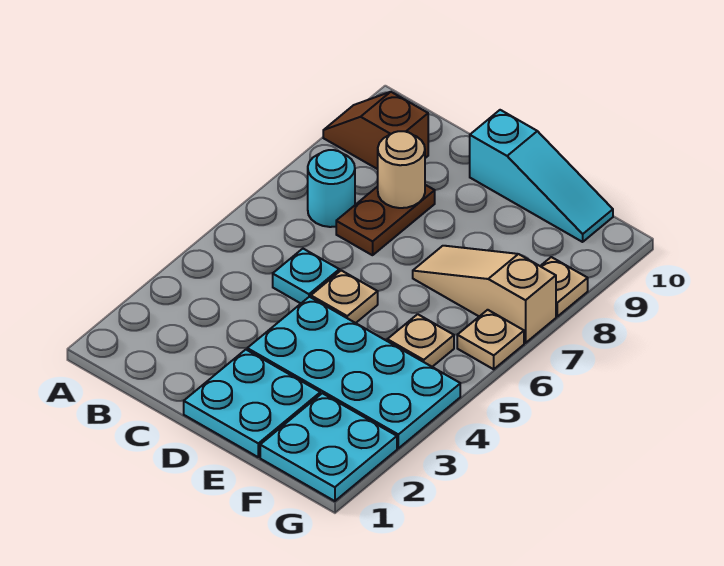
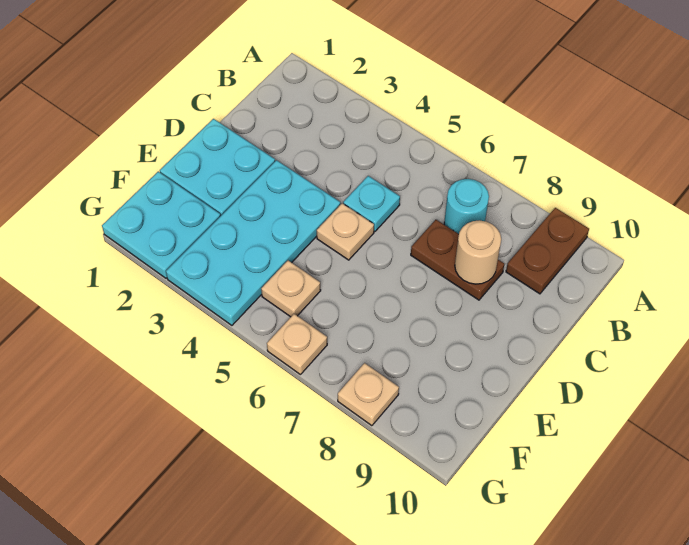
brown slope A9:B9 level 1 top B -> brown plate A9:B9 level 1
cyan slope D10:F10 level 1 top D -> none
tan slope E7:G7 level 1 top G -> none

